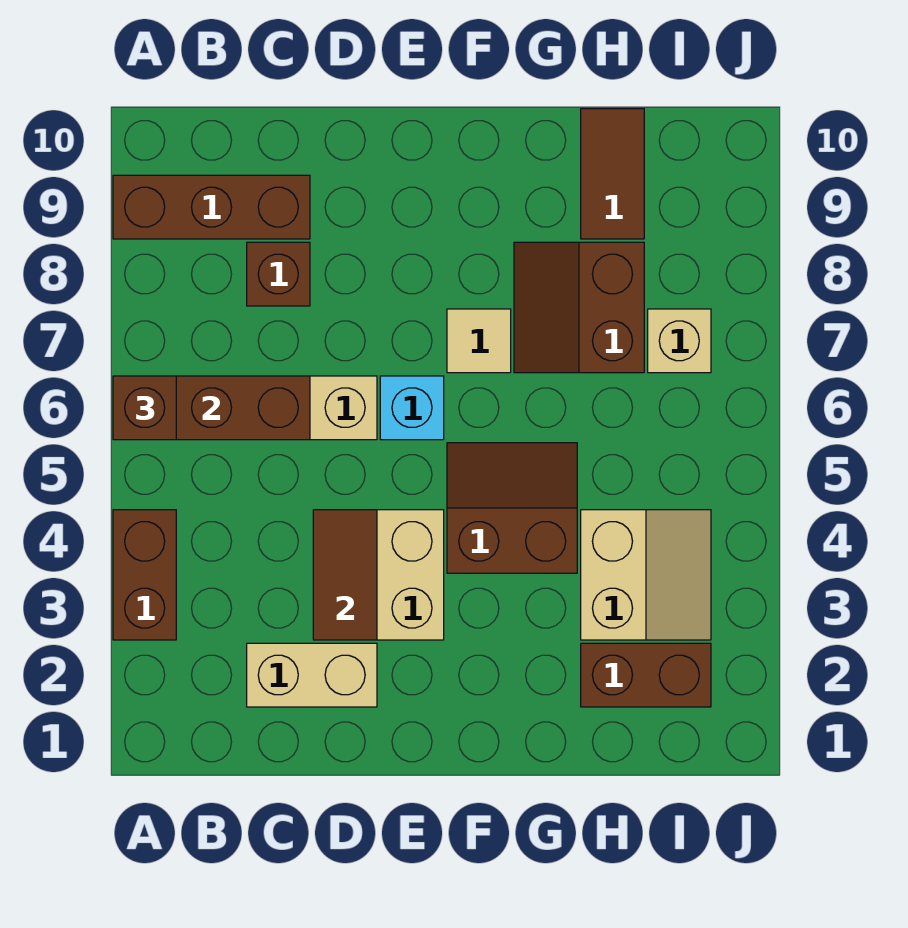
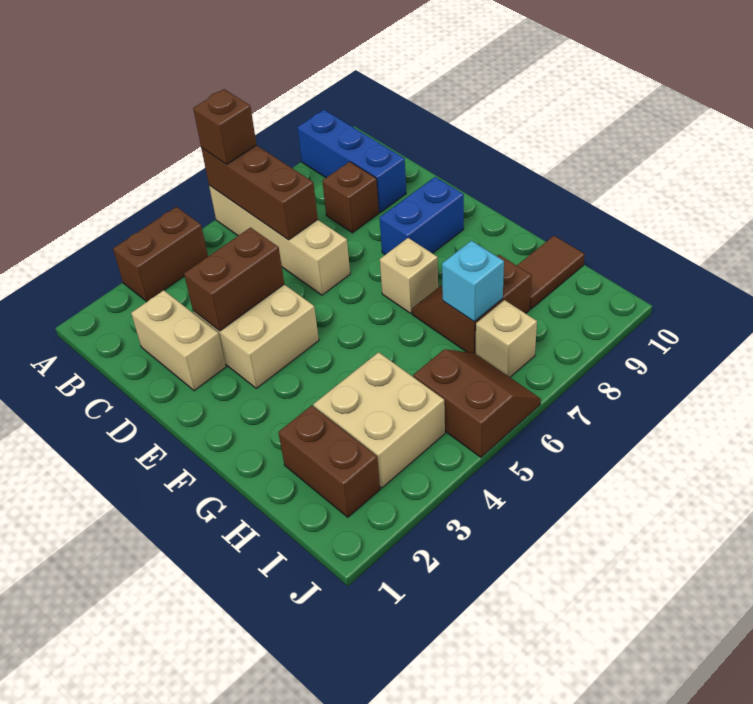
brown brick A9:C9 level 1 -> blue brick A9:C9 level 1
brown tile D3:D4 level 2 -> brown brick D3:D4 level 2
cyan brick E6 level 1 -> cyan brick H7 level 2
none -> blue brick E8:E9 level 1
brown slope F4:G5 level 1 top 4 -> brown slope I5:J6 level 1 top 5
tan tile F7 level 1 -> tan brick F7 level 1
tan slope H3:I4 level 1 top H -> tan brick H3:I4 level 1

